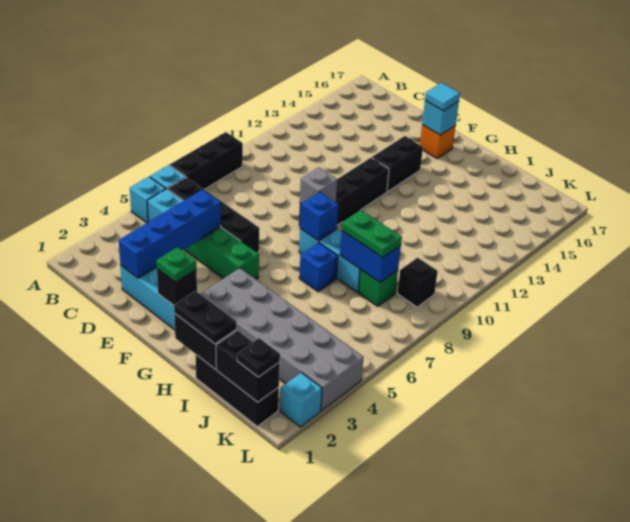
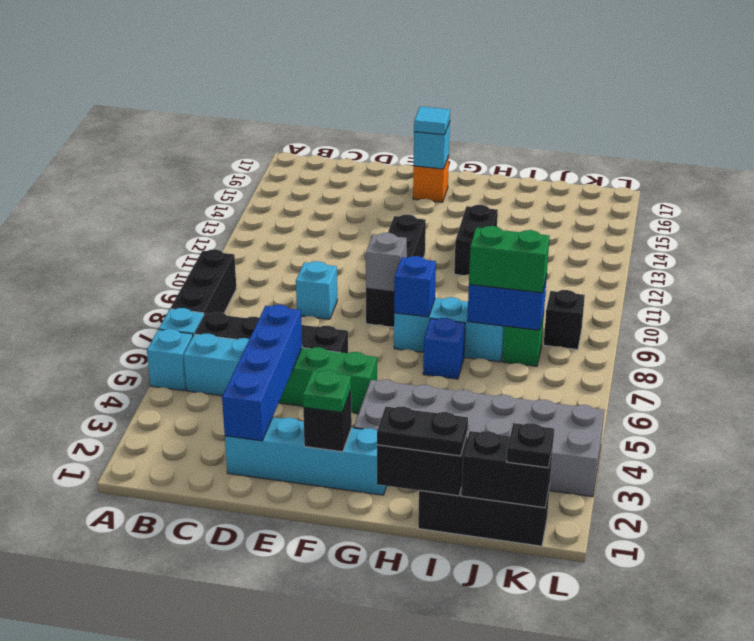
black brick F13:F14 level 1 -> black brick H12:H13 level 1
green plate I8:J8 level 3 -> green brick I8:J8 level 3
cyan brick L2 level 1 -> cyan brick D9 level 1

